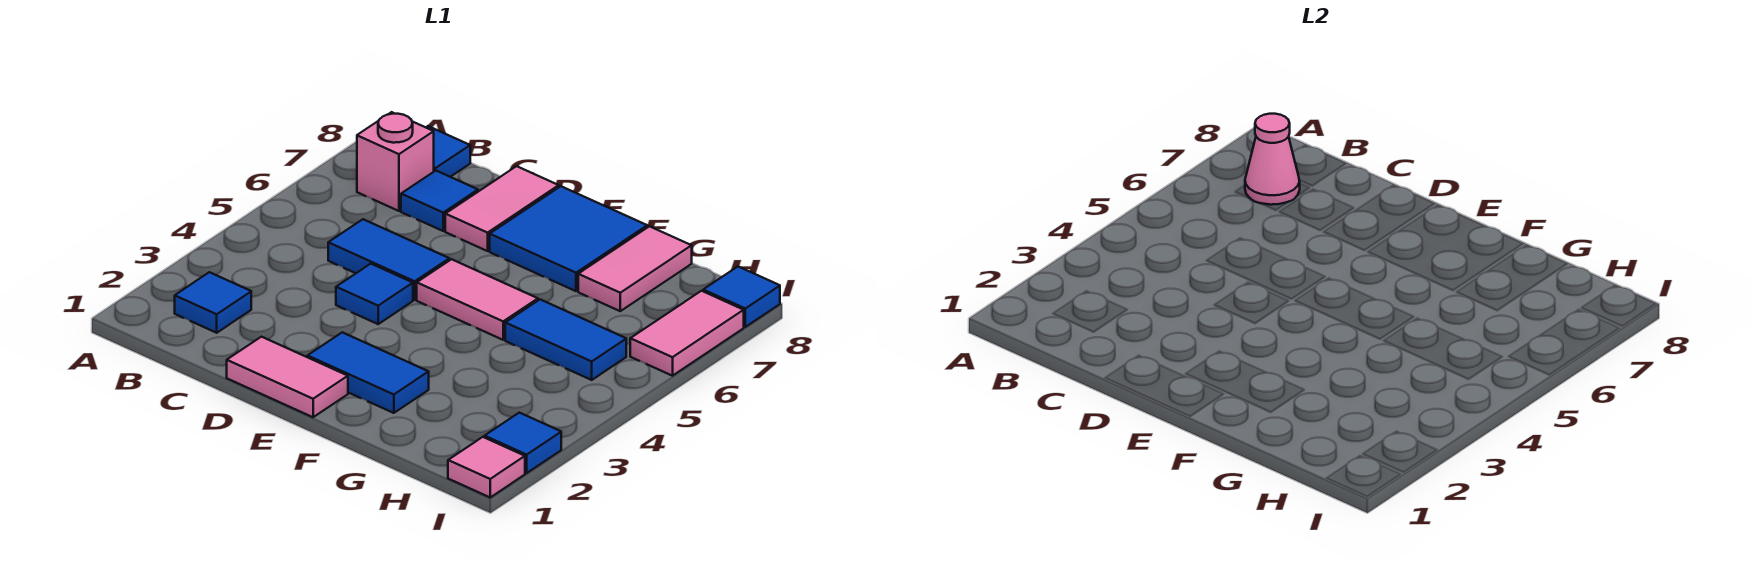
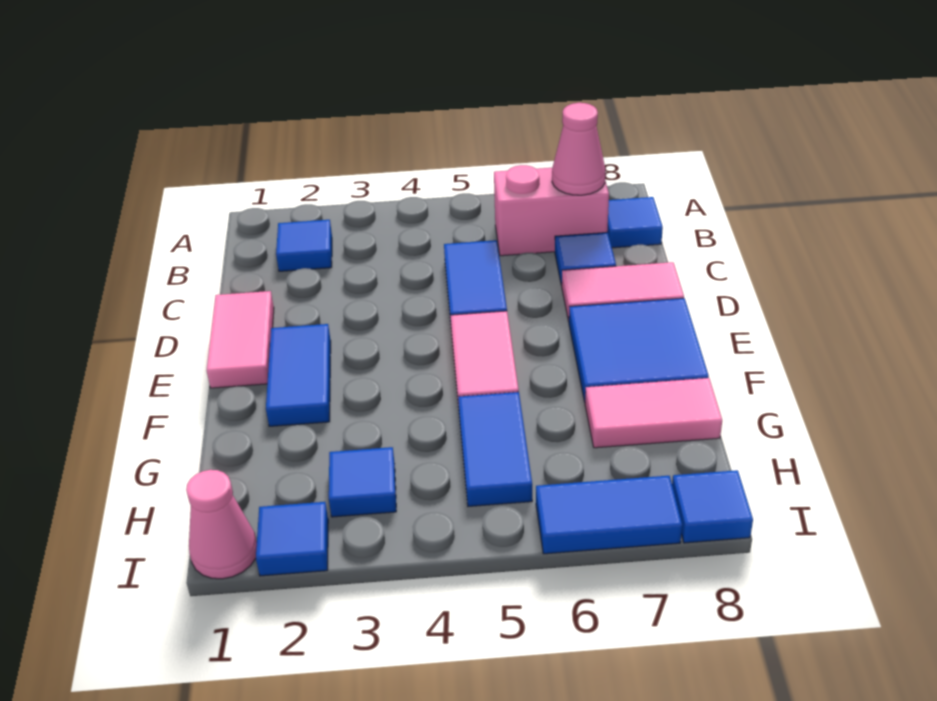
pink brick B7 level 1 -> pink brick B6:B7 level 1
blue tile D4 level 1 -> blue tile H3 level 1
pink tile I1 level 1 -> pink cone I1 level 1
pink tile I6:I7 level 1 -> blue tile I6:I7 level 1

